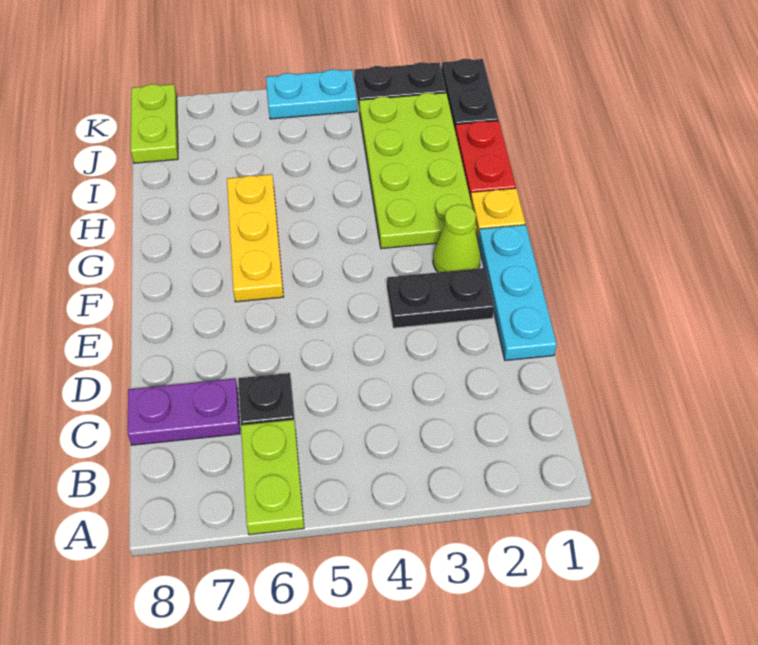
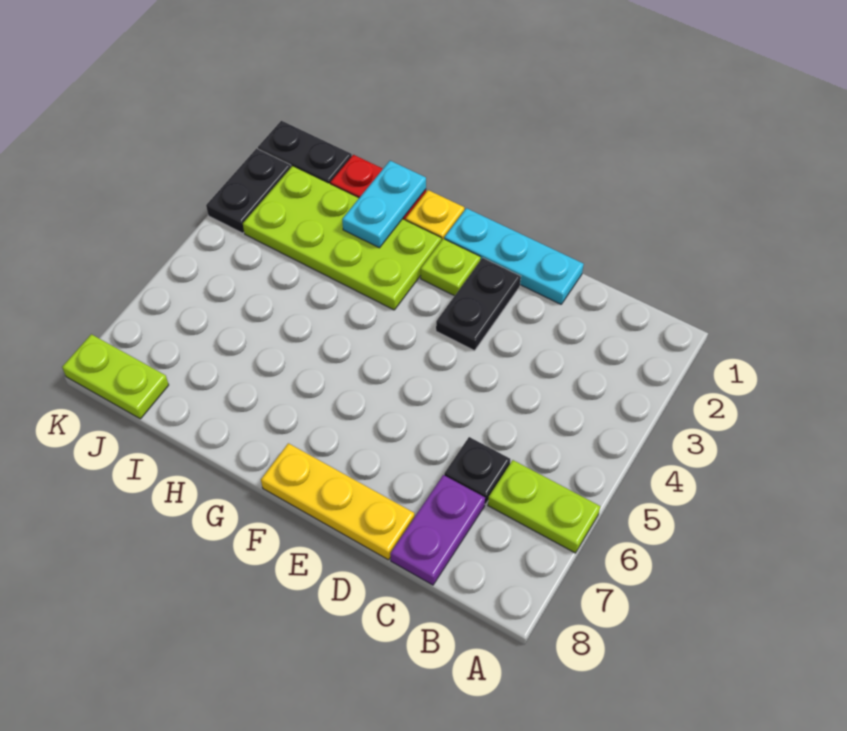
lime cone F2 level 1 -> lime plate F2 level 1
yellow plate F6:H6 level 1 -> yellow plate D8:F8 level 1
cyan plate K4:K5 level 1 -> cyan plate H1:H2 level 2

